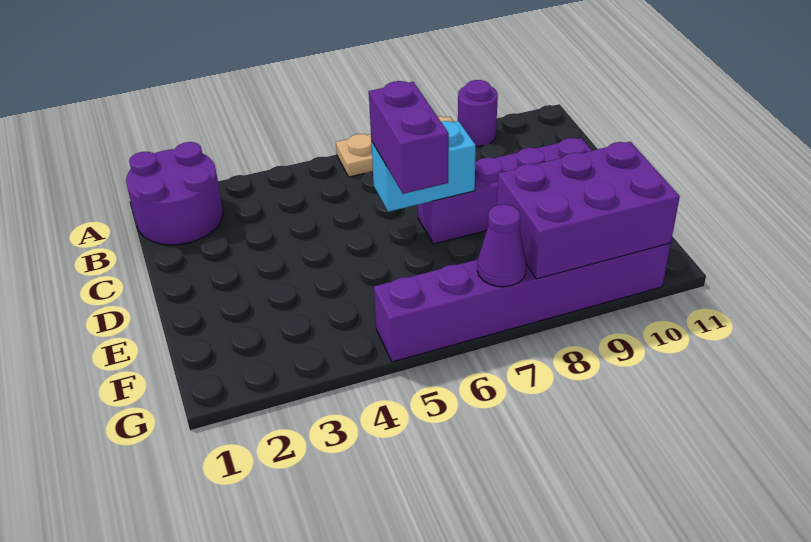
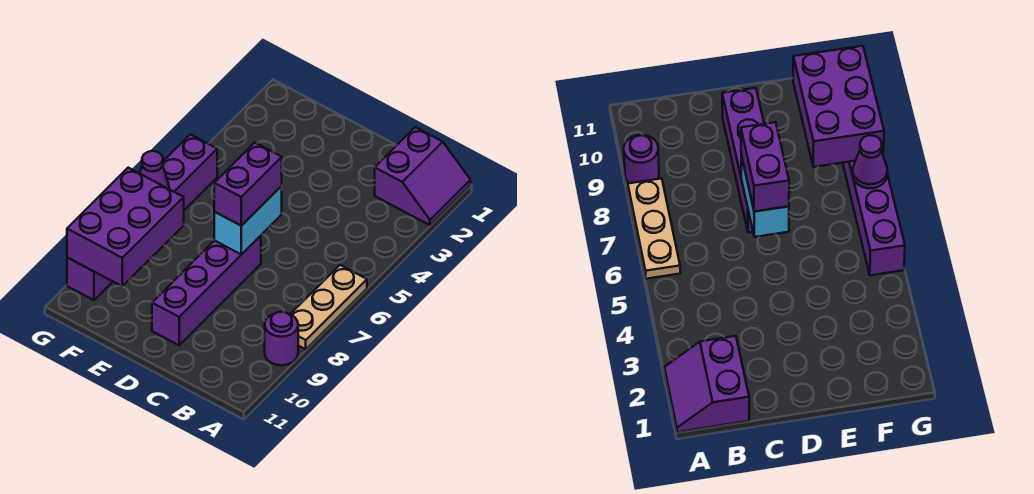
purple round brick A1:B2 level 1 -> purple slope A1:B2 level 1 top B
purple brick D6:E6 level 3 -> purple brick D6:D7 level 3

